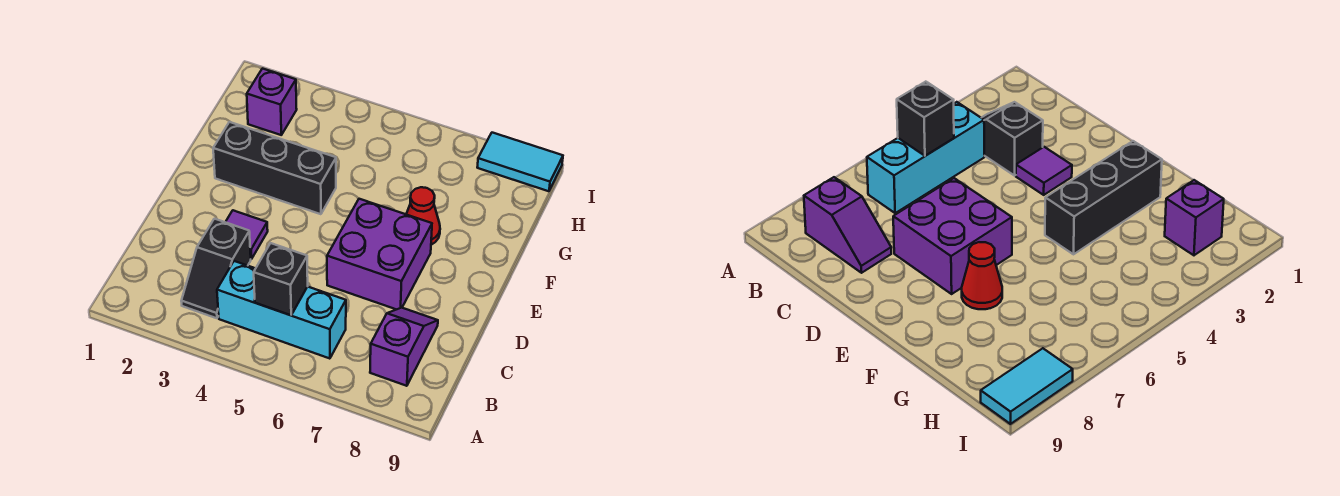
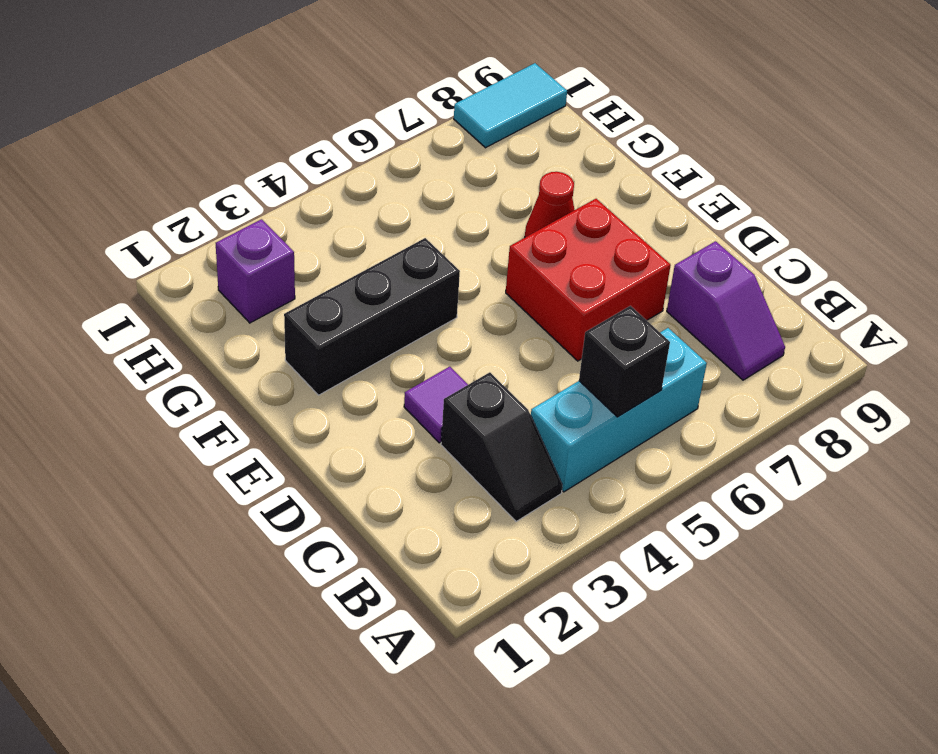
purple slope B8:C8 level 1 top B -> purple slope B8:C8 level 1 top C
purple brick D6:E7 level 1 -> red brick D6:E7 level 1

